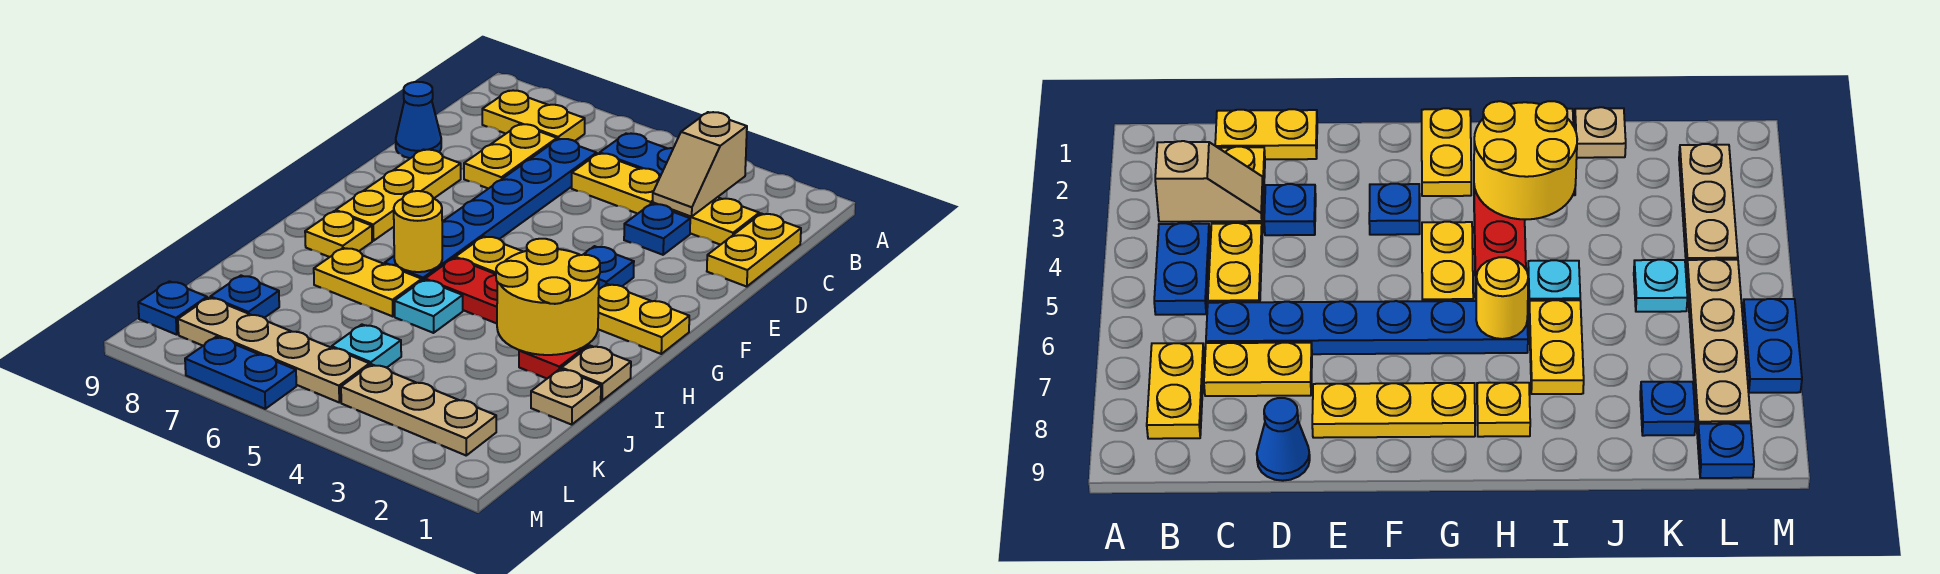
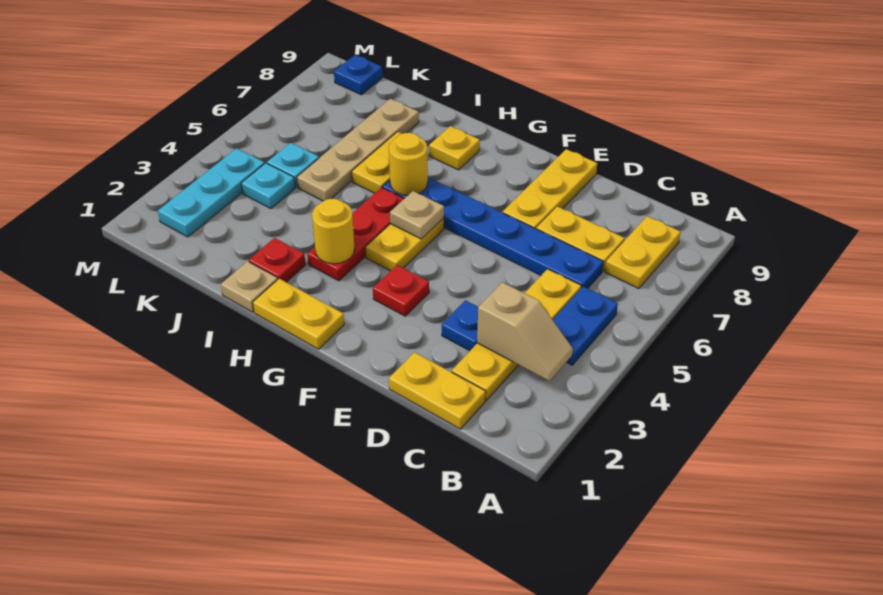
tan slope B3:C3 level 2 top B -> tan slope B3:C3 level 2 top C
blue cone D9 level 1 -> none
yellow plate E8:G8 level 1 -> yellow plate E7:E9 level 1
blue plate F3 level 1 -> red plate F3 level 1
yellow plate G1:G2 level 1 -> yellow plate G1:H1 level 1
yellow round brick H2:I3 level 2 -> yellow round brick H3 level 2
cyan plate I5 level 1 -> cyan plate K4 level 1
tan plate J1 level 1 -> tan plate G5 level 2
blue plate K8 level 1 -> none
tan plate L2:L4 level 1 -> cyan plate L2:L4 level 1
tan plate L5:L8 level 1 -> tan plate J5:J8 level 1
blue plate M6:M7 level 1 -> none

